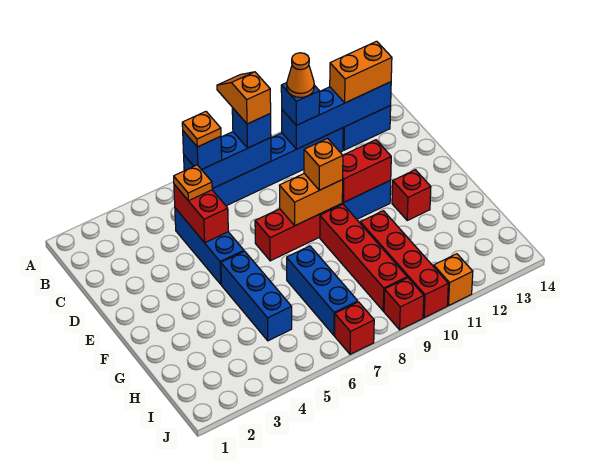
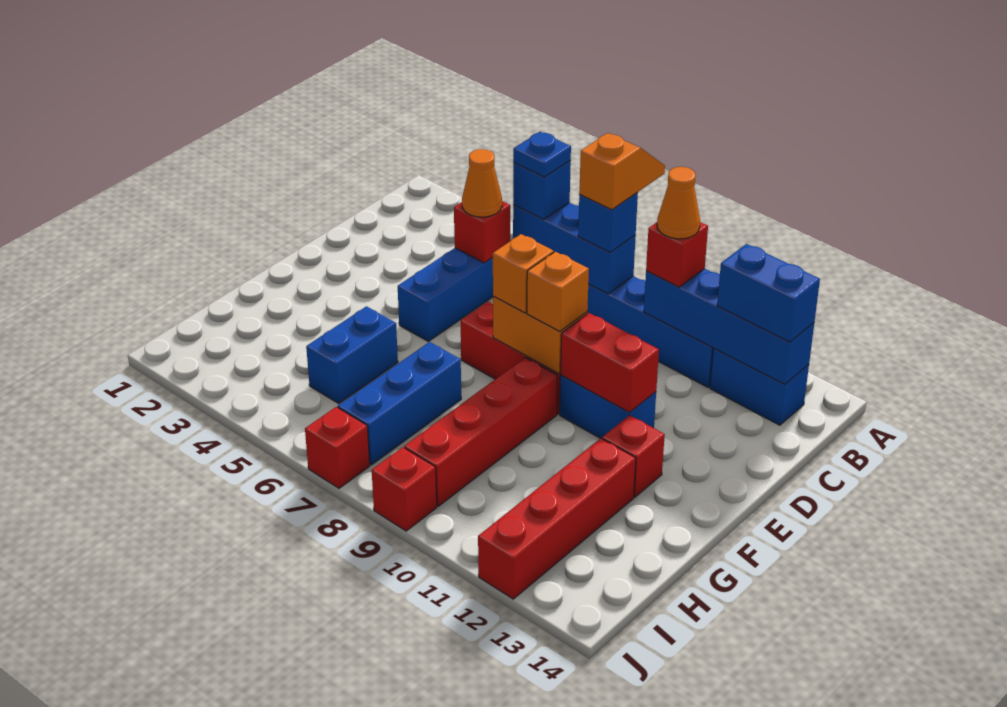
orange plate B6 level 4 -> blue plate B6 level 4
blue brick B10 level 3 -> red brick B10 level 3
orange brick B12:B13 level 3 -> blue brick B12:B13 level 3
red brick C5:D5 level 2 -> red brick C5 level 2
orange plate C5 level 3 -> orange cone C5 level 3
blue brick F5:H5 level 1 -> blue brick G5:H5 level 1
red brick G10:J10 level 1 -> red brick G12:J12 level 1
orange brick J11 level 1 -> orange brick E8 level 3

